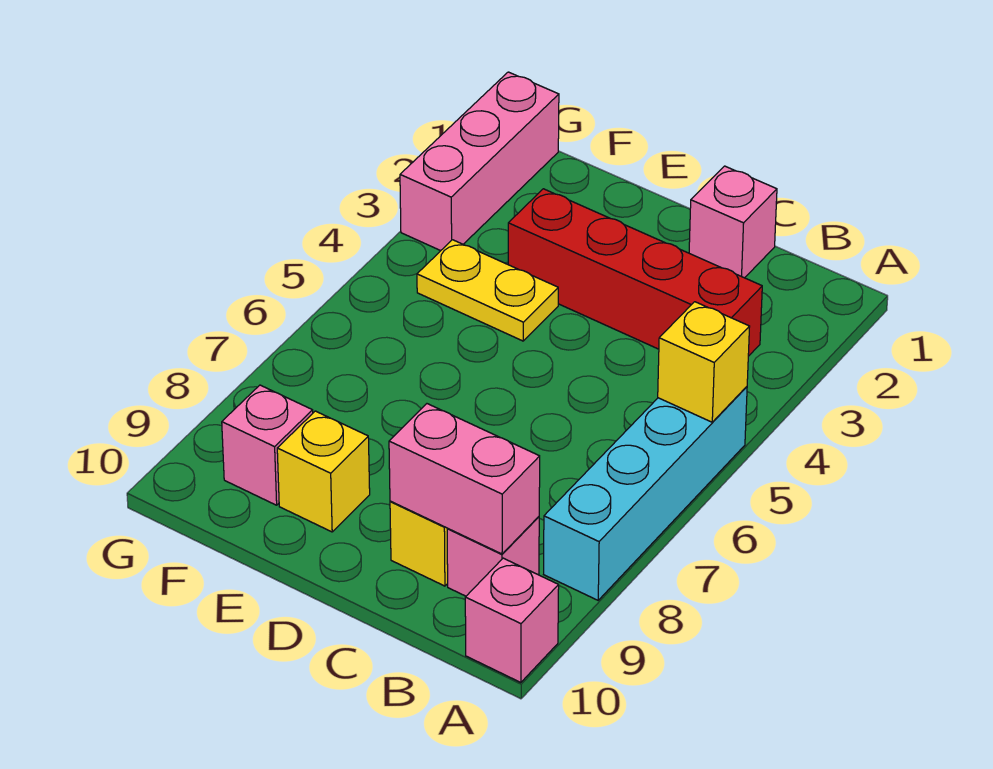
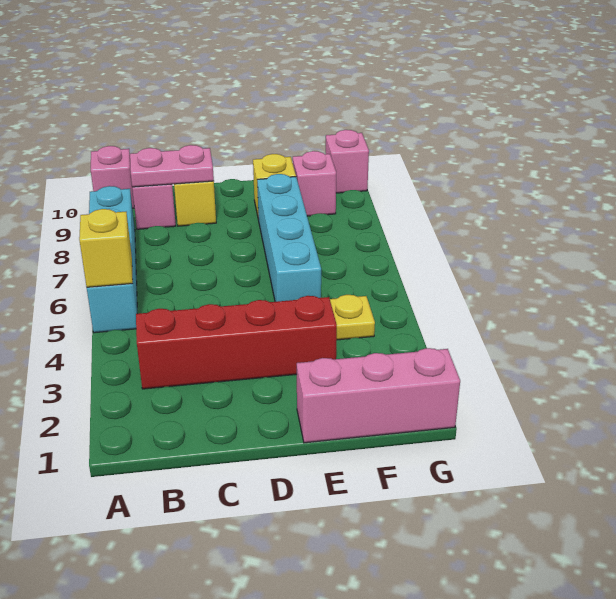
pink brick B9:C9 level 2 -> pink plate B9:C9 level 2
pink brick C1 level 1 -> pink brick G10 level 1
none -> cyan brick E5:E8 level 1
pink brick G1:G3 level 1 -> pink brick E1:G1 level 1

